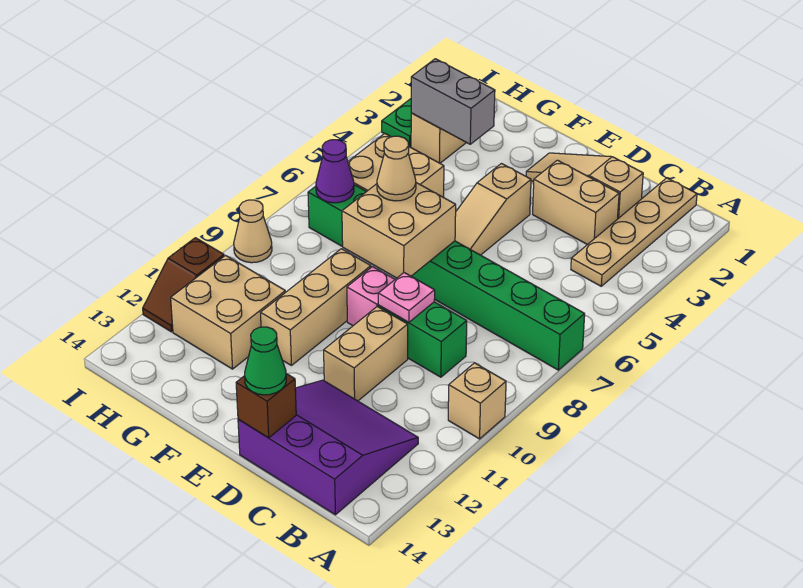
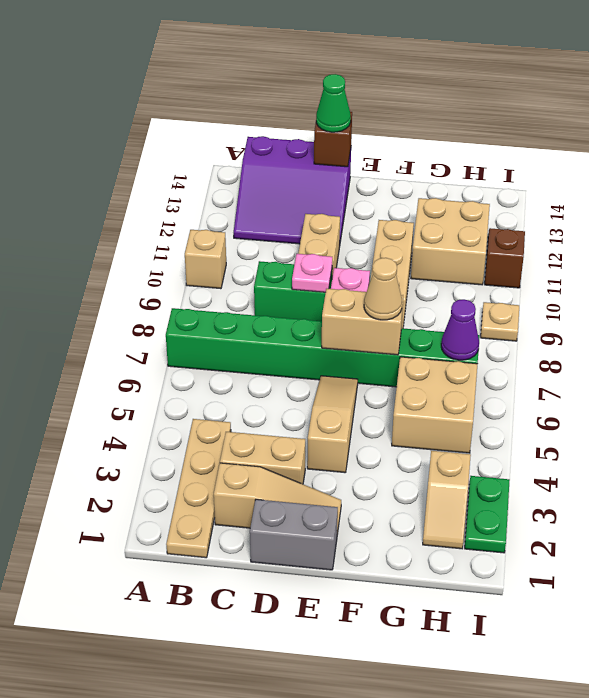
tan brick E7:F8 level 2 -> tan brick E7:F7 level 2
grey brick G3:H3 level 2 -> grey brick D1:E1 level 1
tan cone I9 level 1 -> tan plate I9 level 1

